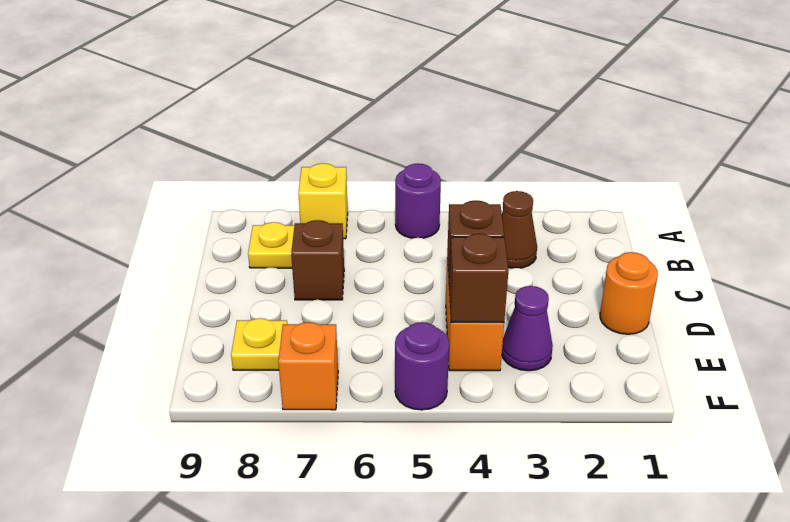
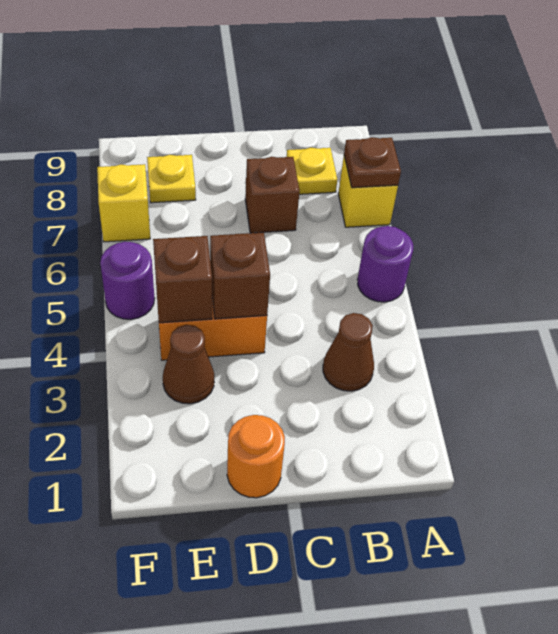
none -> brown plate A7 level 2
purple cone E3 level 1 -> brown cone E3 level 1
orange brick F7 level 1 -> yellow brick F7 level 1

